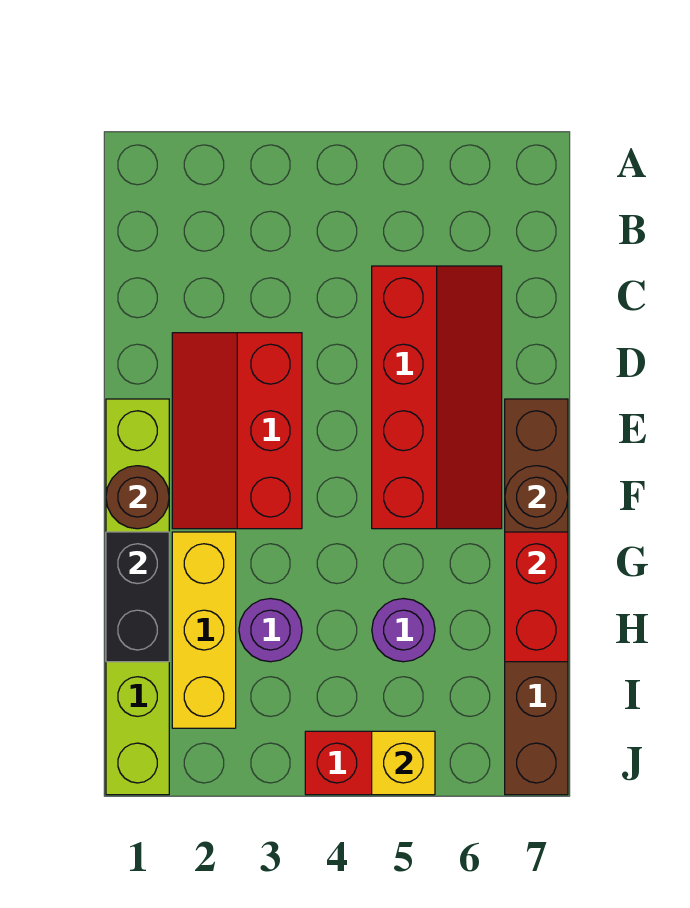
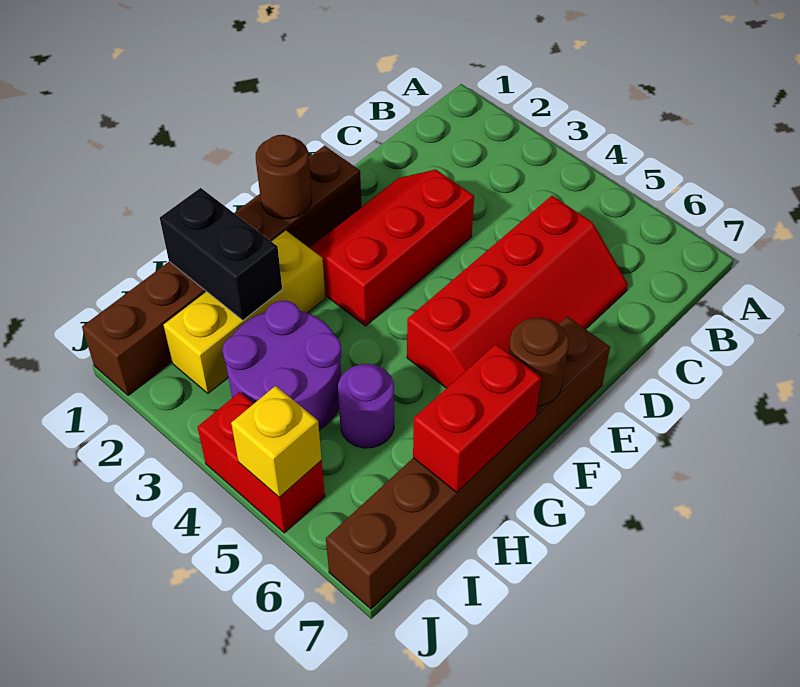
lime brick E1:J1 level 1 -> brown brick E1:J1 level 1
black brick G1:H1 level 2 -> black brick H1:H2 level 2
purple round brick H3 level 1 -> purple round brick H3:I4 level 1

